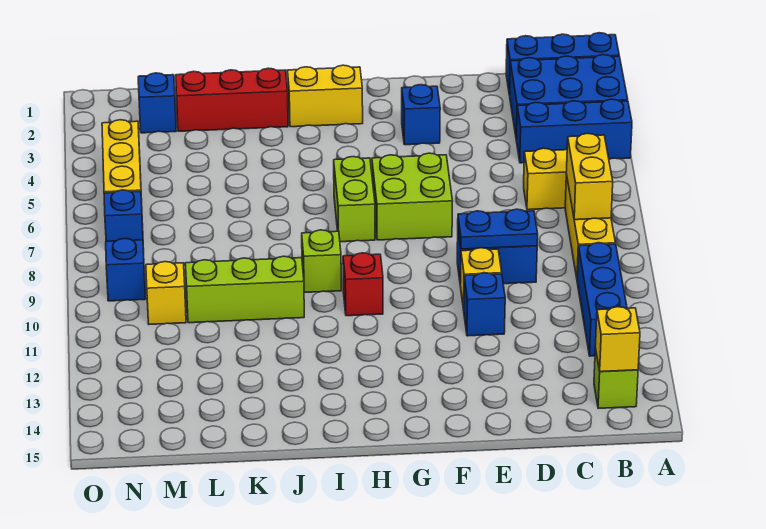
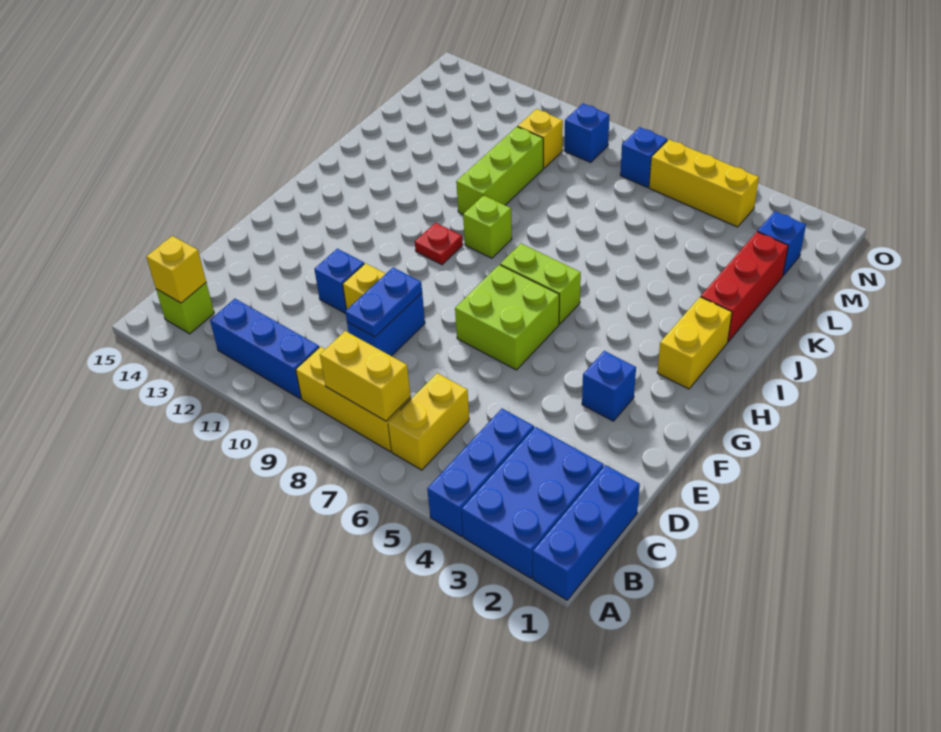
red brick H10 level 1 -> red plate H10 level 1

